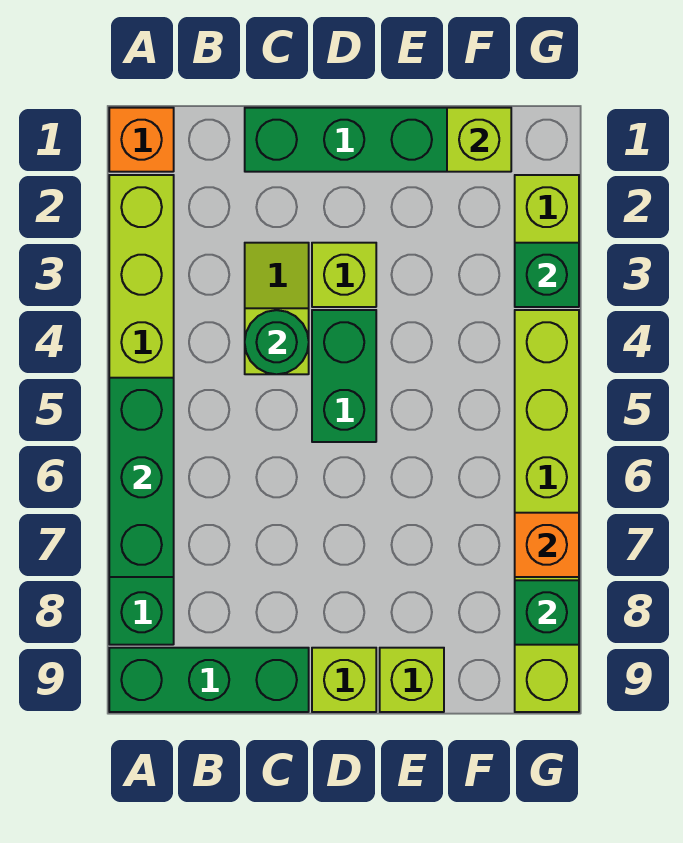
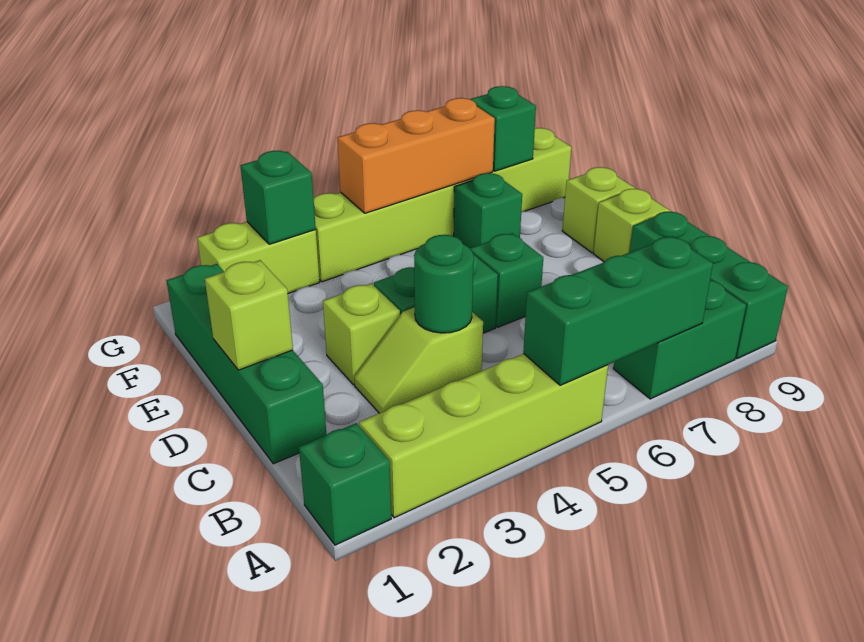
orange brick A1 level 1 -> green brick A1 level 1
none -> green brick D6 level 1
lime brick F1 level 2 -> lime brick D1 level 2
none -> green brick F7 level 1
orange brick G7 level 2 -> orange brick G5:G7 level 2

